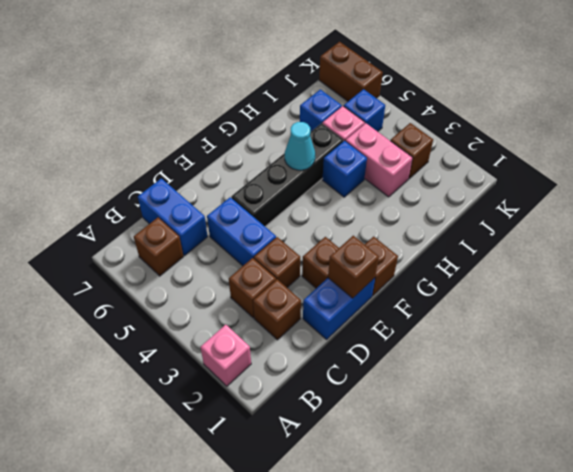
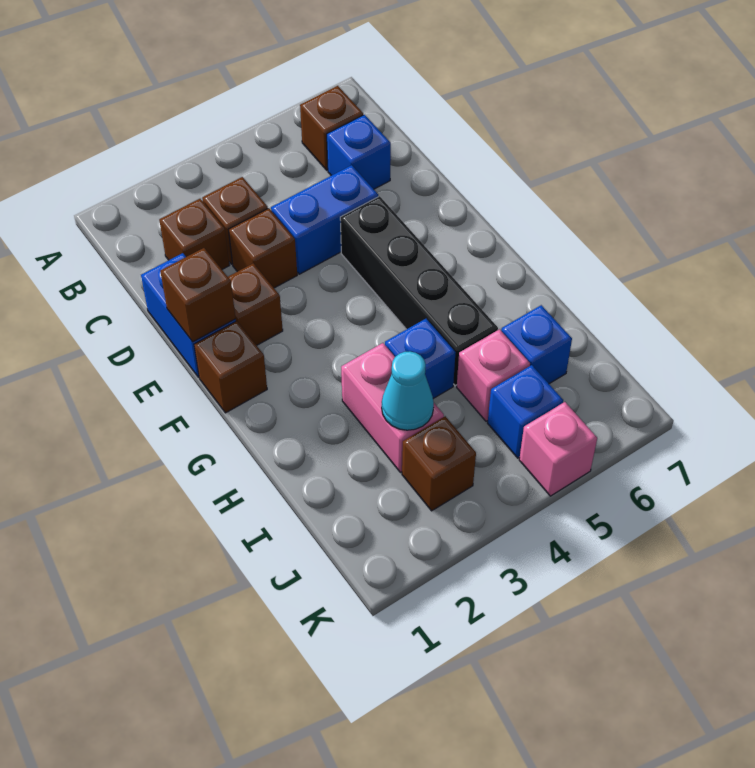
pink brick A2 level 1 -> pink brick K5 level 1
blue brick C6:C7 level 1 -> blue brick C6 level 1
cyan cone G5 level 2 -> cyan cone I3 level 2
pink brick I3:I4 level 1 -> pink brick H3:I3 level 1
brown brick K6:K7 level 1 -> none

